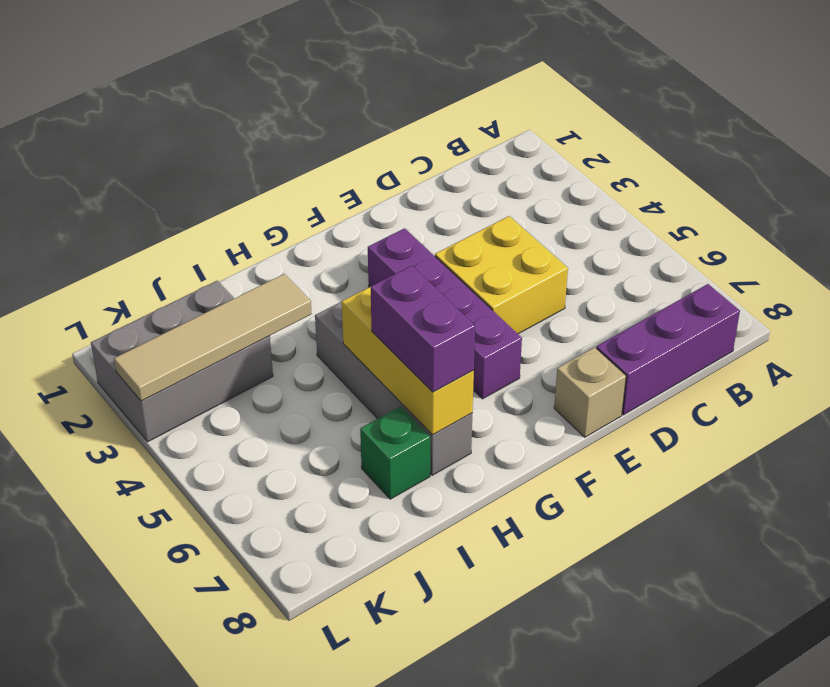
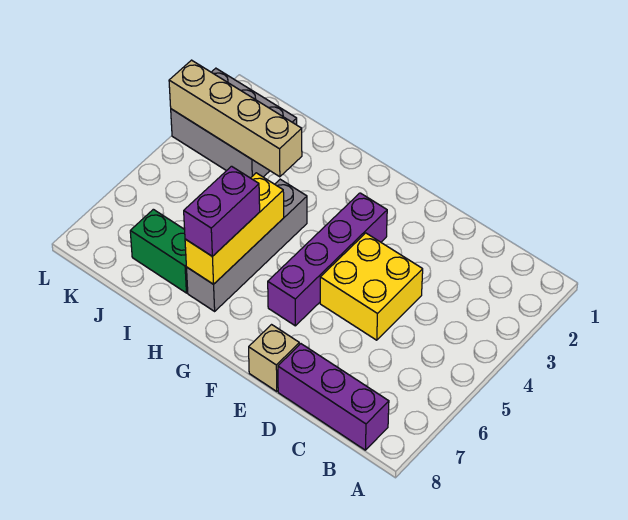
tan tile I3:L3 level 2 -> tan brick I3:L3 level 2
green brick I7 level 1 -> green brick I7:J7 level 1

